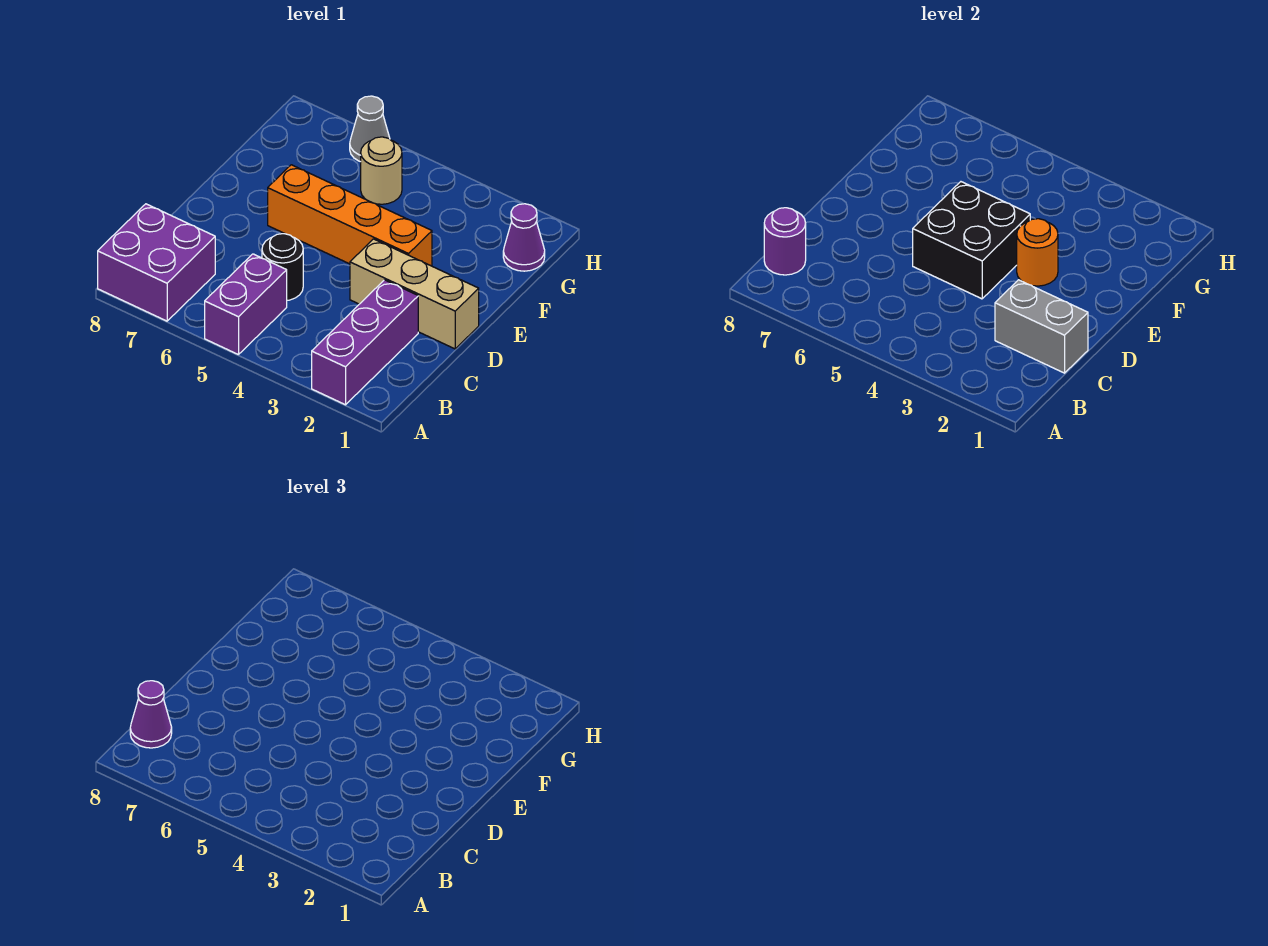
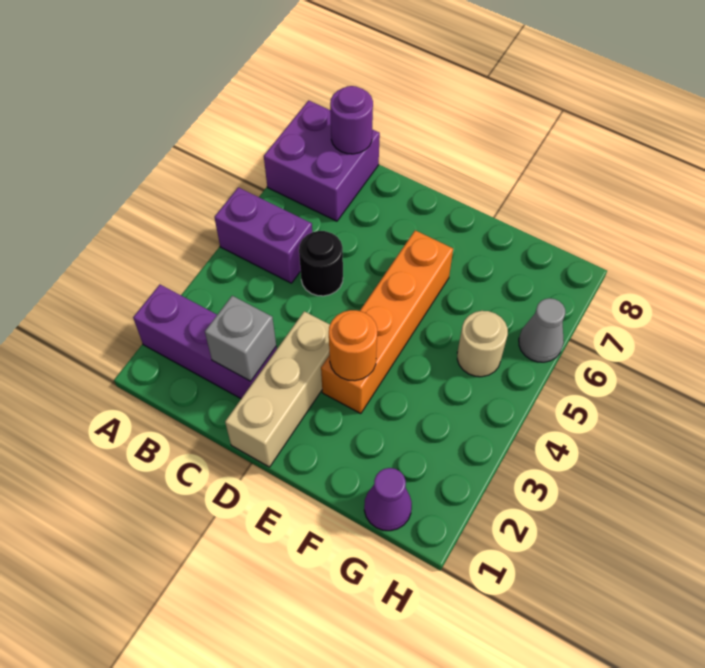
purple cone B8 level 3 -> none
grey brick C1:C2 level 2 -> grey brick C2 level 2
black brick D4:E5 level 2 -> none

